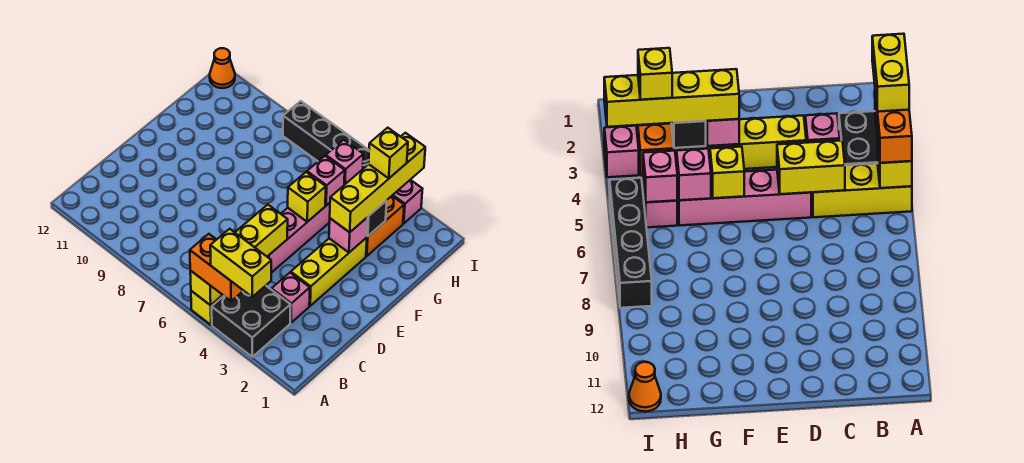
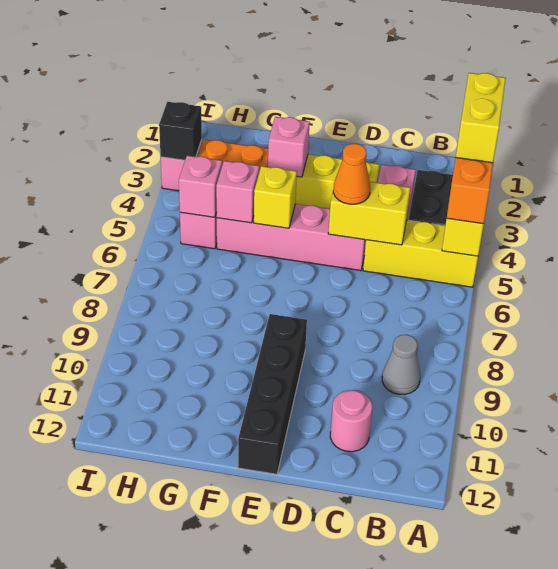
none -> grey cone B9 level 1
none -> pink round brick C11 level 1
yellow brick F3:I3 level 3 -> none
black brick G3 level 2 -> black brick I3 level 2
yellow brick H3 level 4 -> none
black brick I5:I8 level 1 -> black brick E9:E12 level 1
orange cone I12 level 1 -> orange cone D5 level 3

